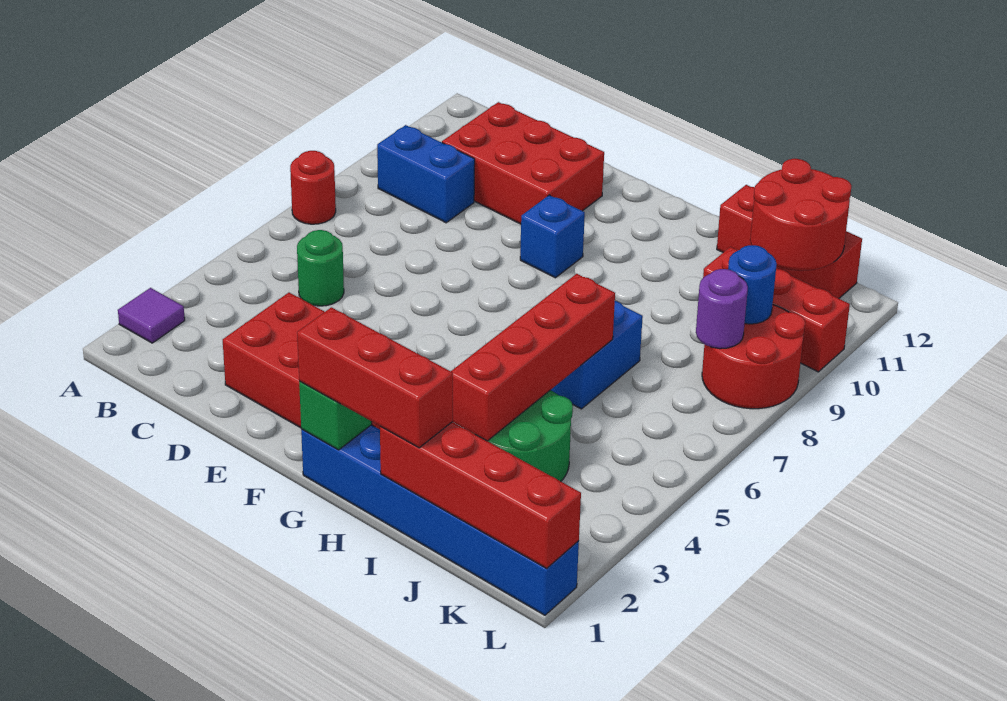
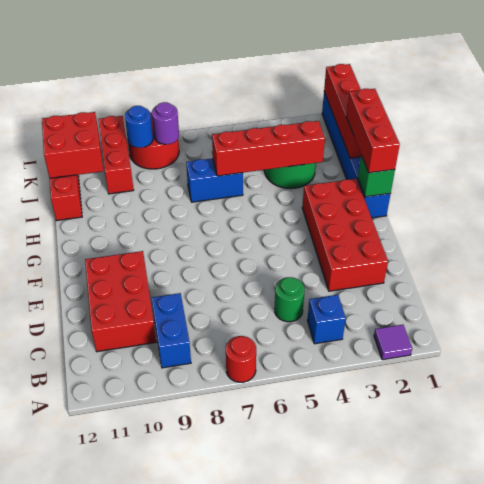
blue brick F9 level 1 -> blue brick B4 level 1
red round brick J11:K12 level 2 -> red brick J11:K12 level 2

